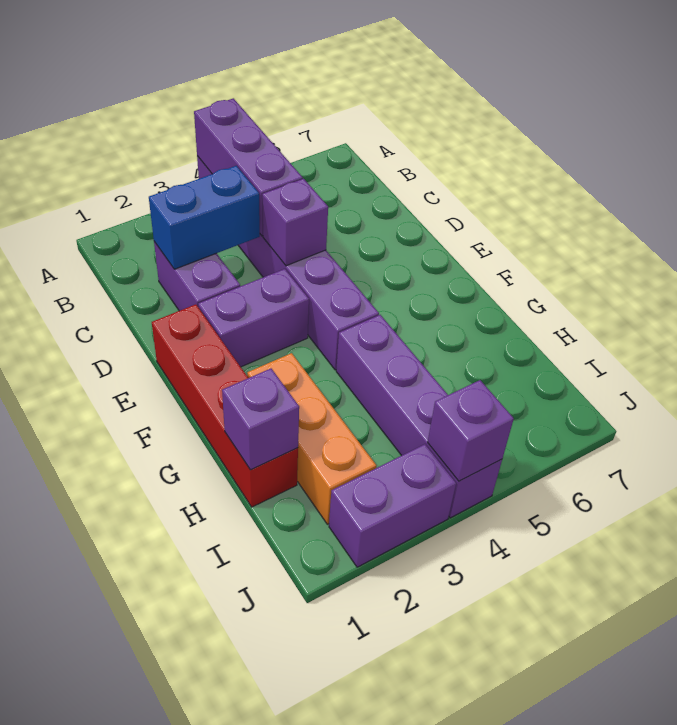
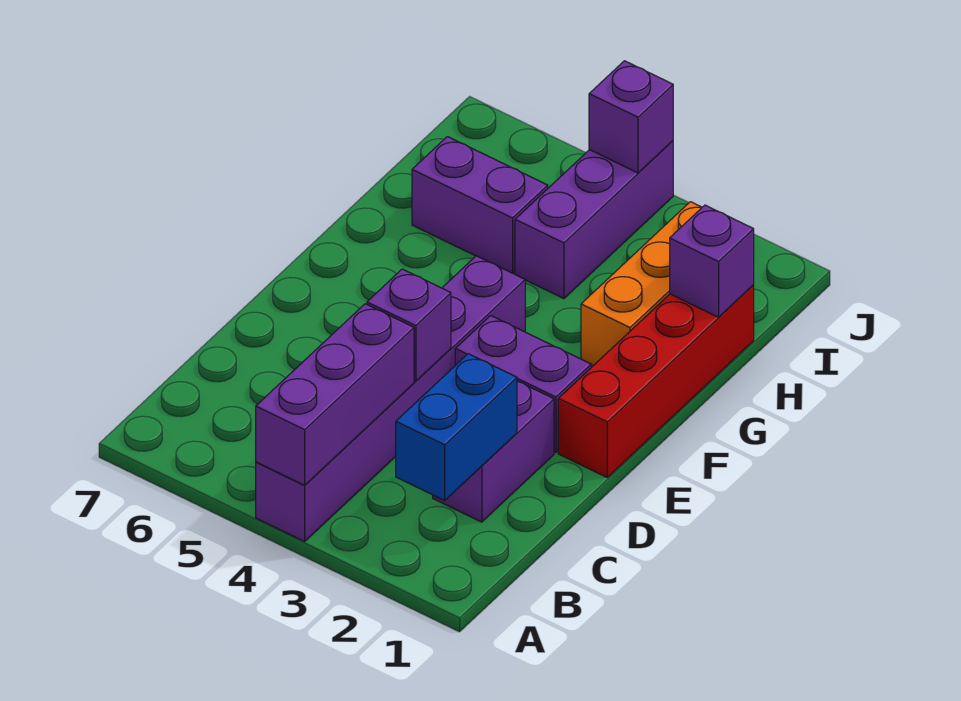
blue brick C2:C3 level 2 -> blue brick B2:C2 level 2
purple brick G4:J4 level 1 -> purple brick H4:J4 level 1
purple brick J2:J3 level 1 -> purple brick H5:H6 level 1

